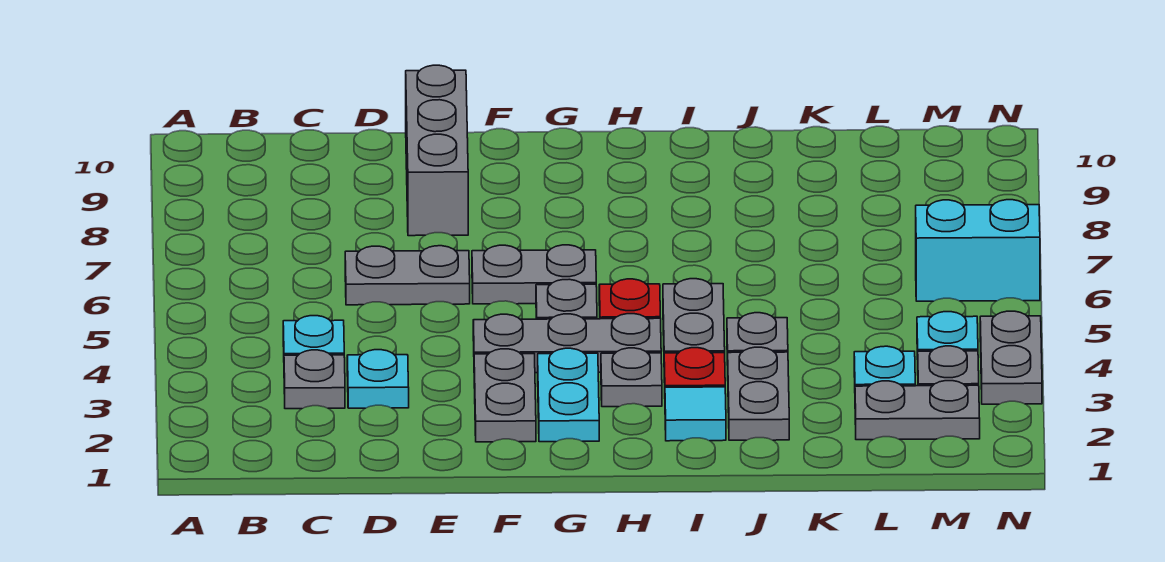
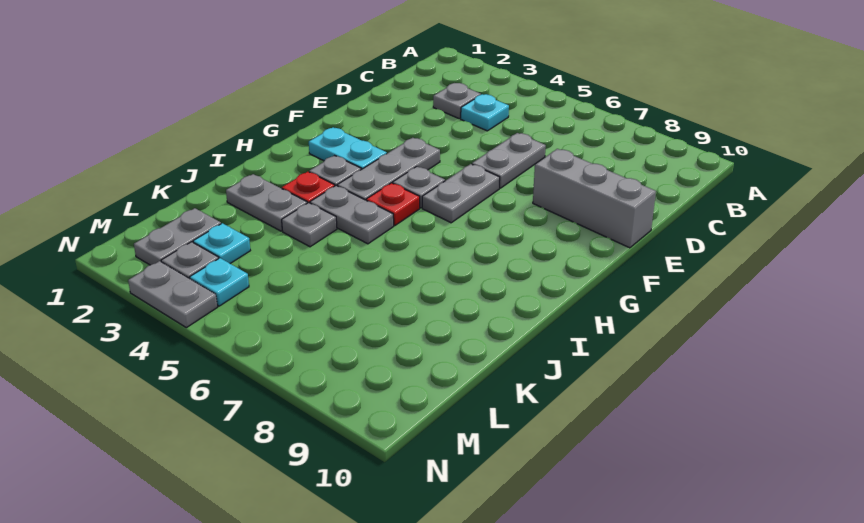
cyan plate D3 level 1 -> none
grey plate F2:F3 level 1 -> none
cyan tile I2 level 1 -> none
cyan brick M6:N6 level 1 -> none

